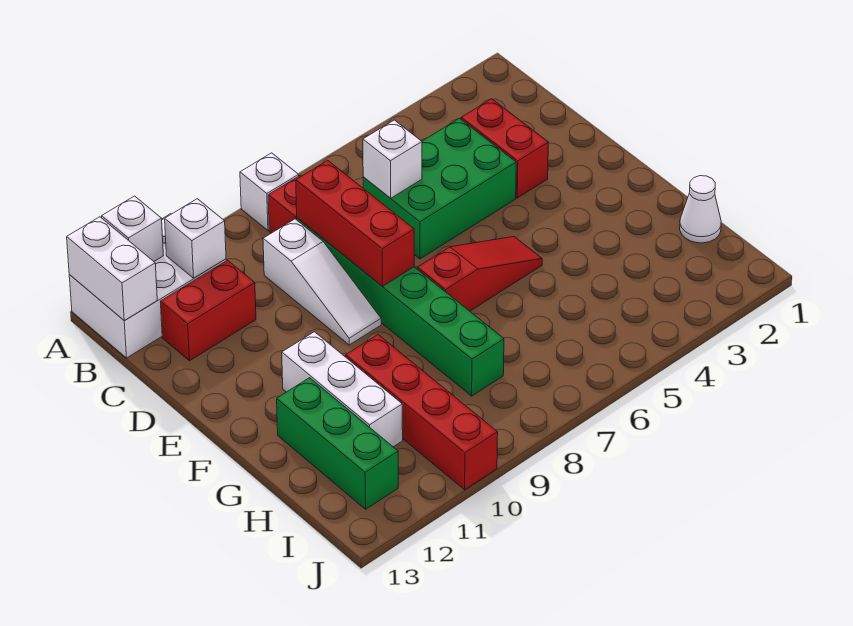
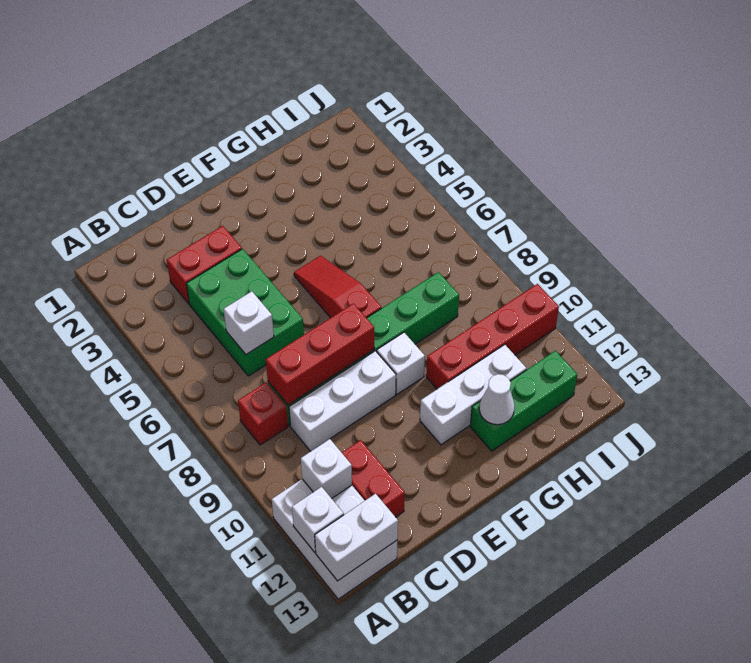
white brick A8 level 1 -> white brick F9 level 1
white slope C9:E9 level 1 top C -> white brick C9:E9 level 1
white cone H1 level 1 -> white cone G12 level 2

